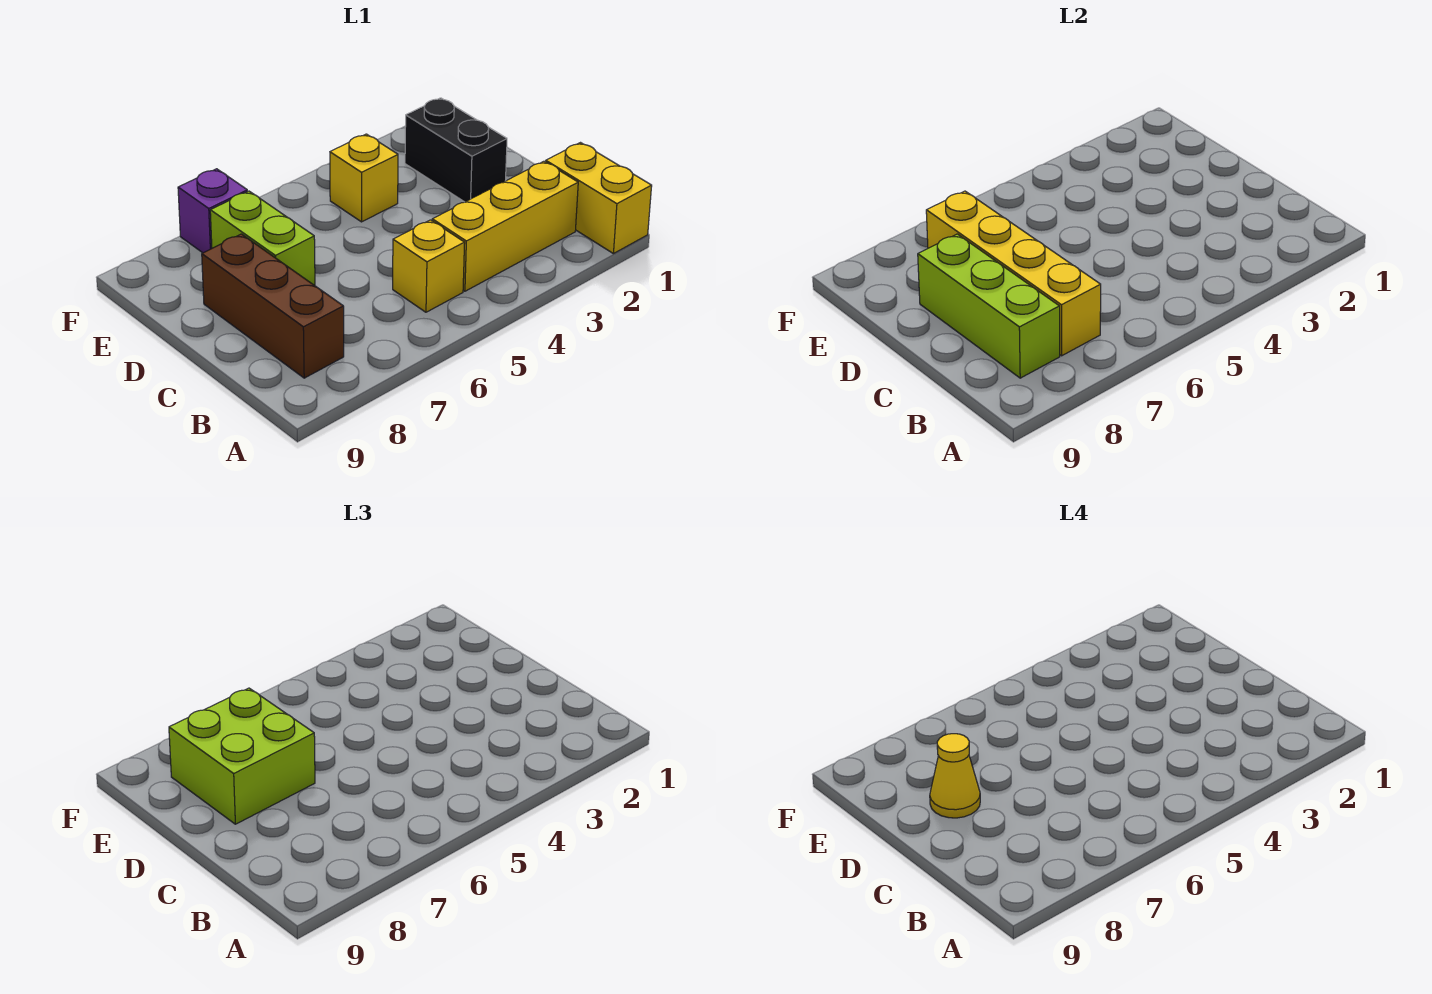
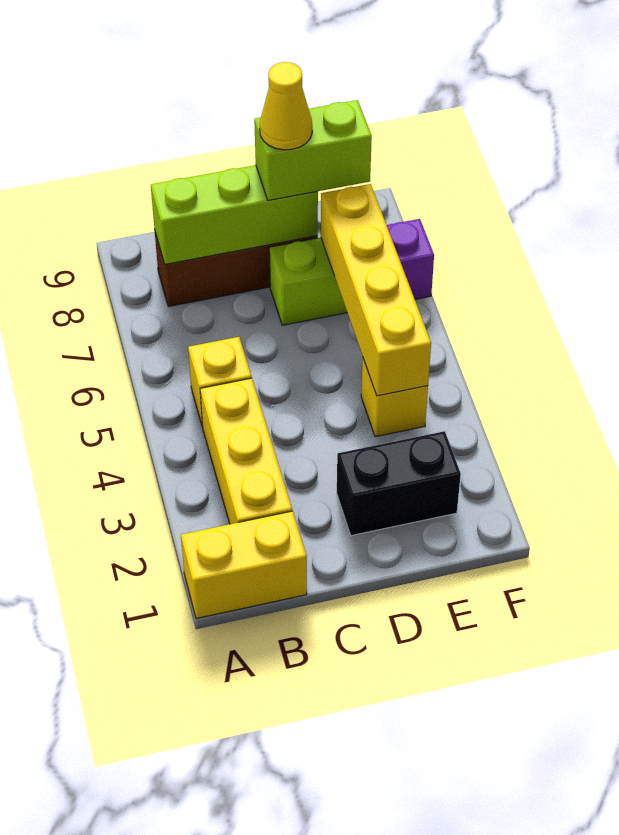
yellow brick B7:E7 level 2 -> yellow brick E4:E7 level 2
lime brick D7:E8 level 3 -> lime brick D8:E8 level 3

